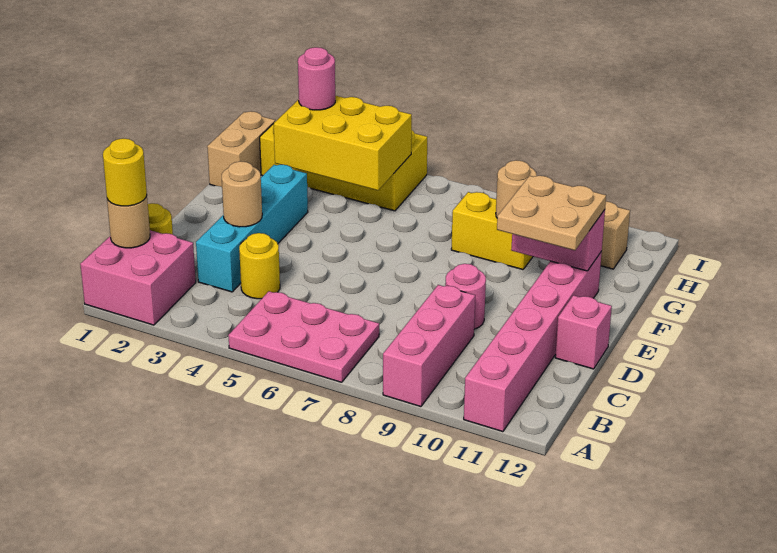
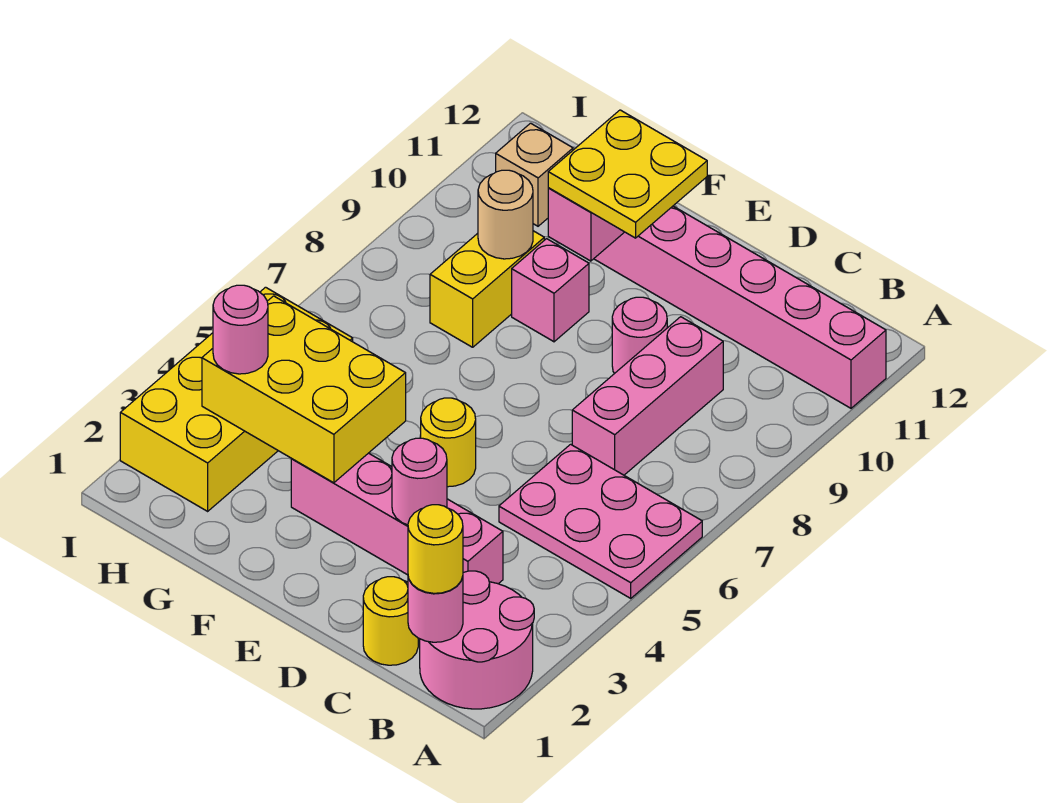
pink brick A1:B2 level 1 -> pink round brick A1:B2 level 1
pink plate A5:B7 level 1 -> pink plate A5:C6 level 1
pink brick A9:C9 level 1 -> pink brick C7:C9 level 1
tan round brick B1 level 2 -> pink round brick B1 level 2
cyan brick C3:F3 level 1 -> pink brick C3:F3 level 1
yellow round brick C4 level 1 -> yellow round brick E5 level 1
tan round brick D3 level 2 -> pink round brick D3 level 2
pink brick D12 level 1 -> pink brick F9 level 1
tan plate E10:F11 level 3 -> yellow plate E10:F11 level 3
tan brick G1:H1 level 1 -> none
yellow brick G3:H5 level 2 -> yellow brick F3:H4 level 2

